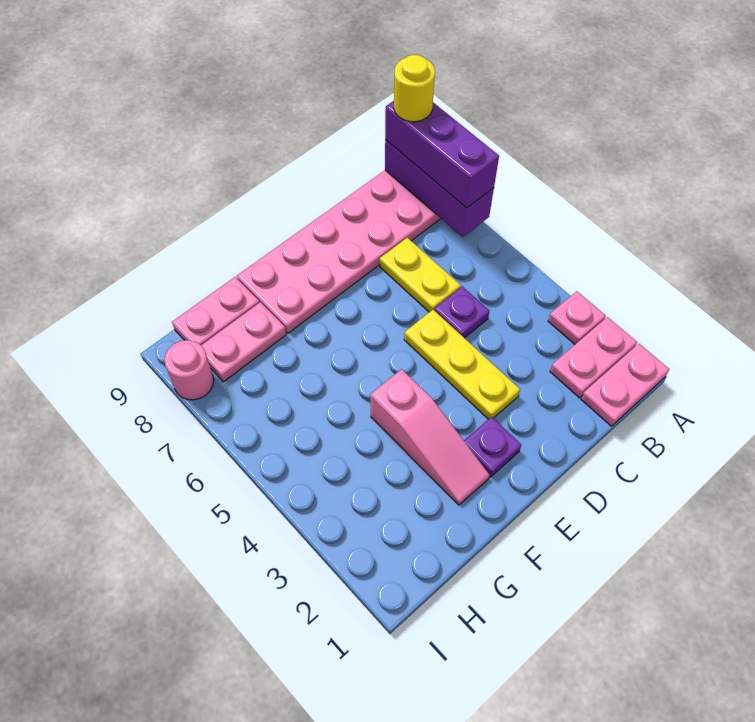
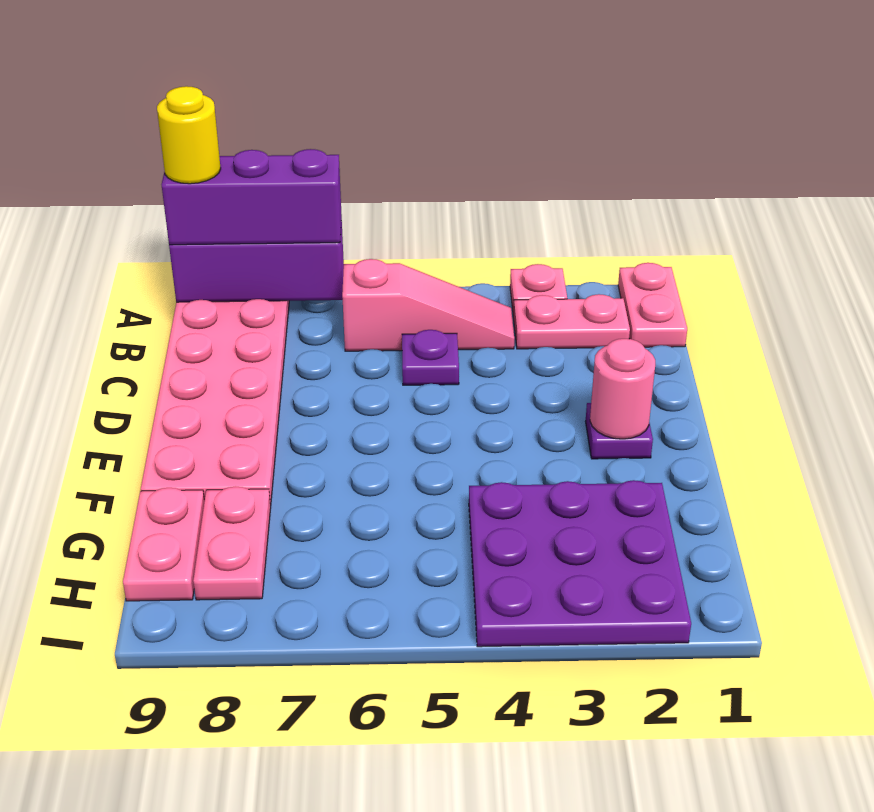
pink plate A2:B2 level 1 -> pink plate B2:B3 level 1
yellow plate C6:C7 level 1 -> none
yellow plate D3:D5 level 1 -> none
pink slope F2:F4 level 1 top 4 -> pink slope B4:B6 level 1 top 6
none -> purple plate G2:I4 level 1
pink round brick I8 level 1 -> pink round brick E2 level 2

